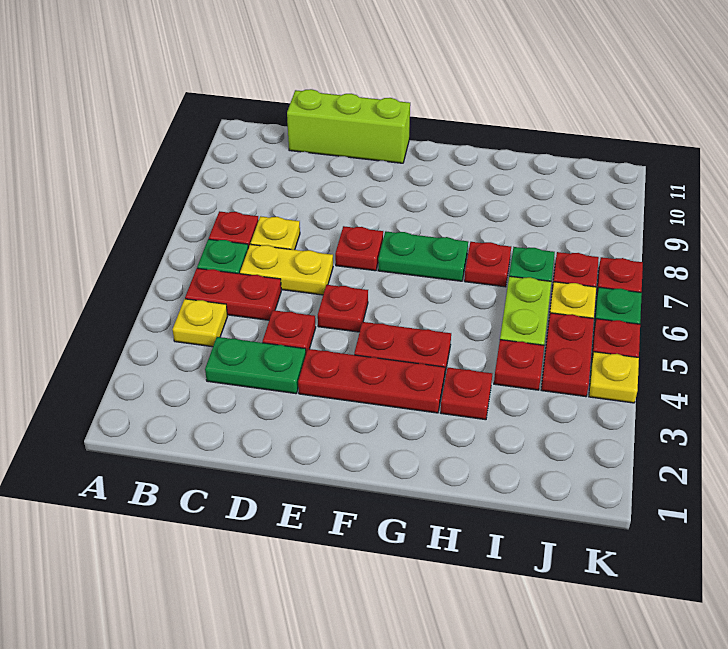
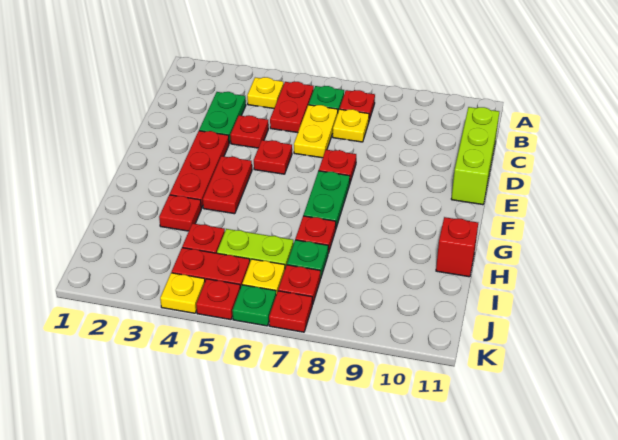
none -> red brick H11 level 1

